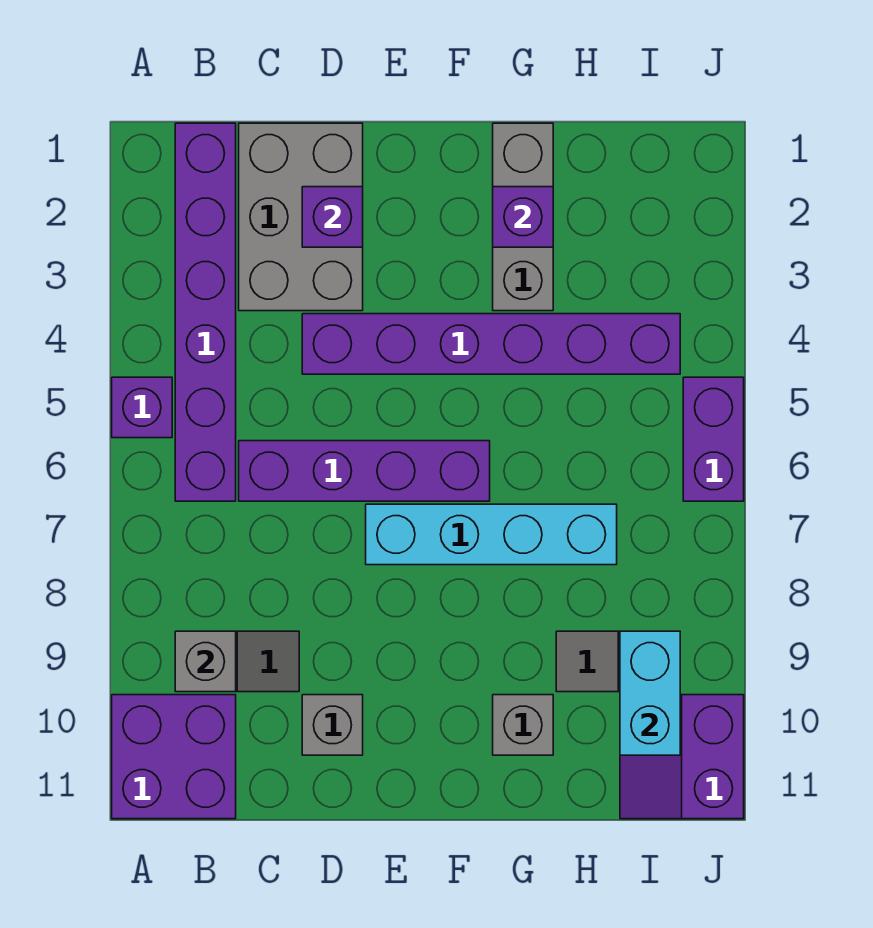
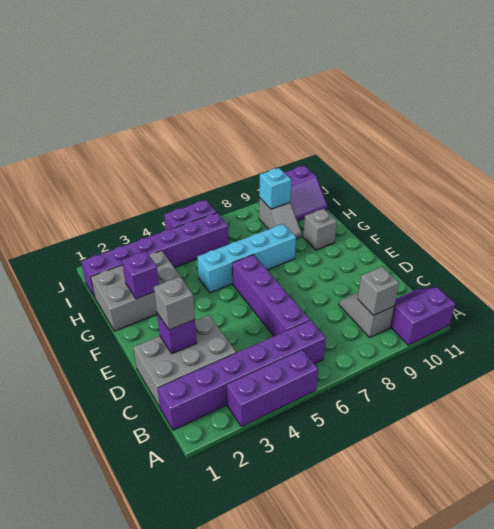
purple brick A5 level 1 -> purple brick A3:A5 level 1
purple brick A10:B11 level 1 -> purple slope A10:B11 level 1 top A
purple brick D4:I4 level 1 -> purple brick I1:I6 level 1
grey brick D10 level 1 -> grey brick D2 level 3
cyan brick E7:H7 level 1 -> cyan brick G5:G8 level 1
grey brick G1:G3 level 1 -> grey brick G1:H3 level 1
cyan brick I9:I10 level 2 -> cyan brick I9 level 2

